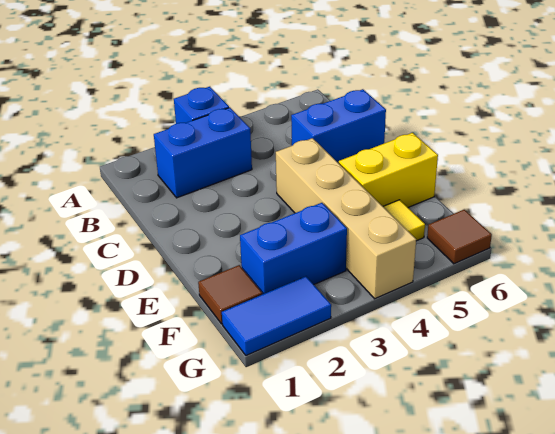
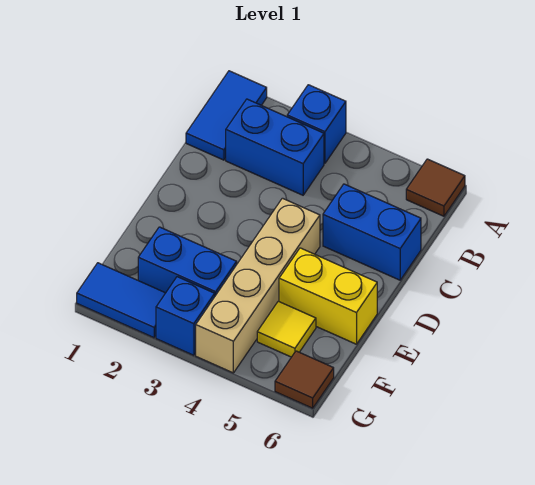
none -> blue tile A1:B1 level 1
brown tile F1 level 1 -> brown tile A6 level 1
none -> blue brick G3 level 1

